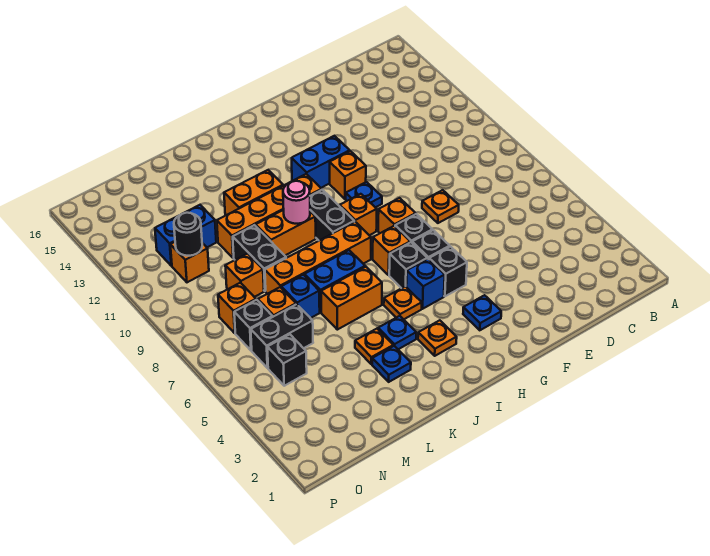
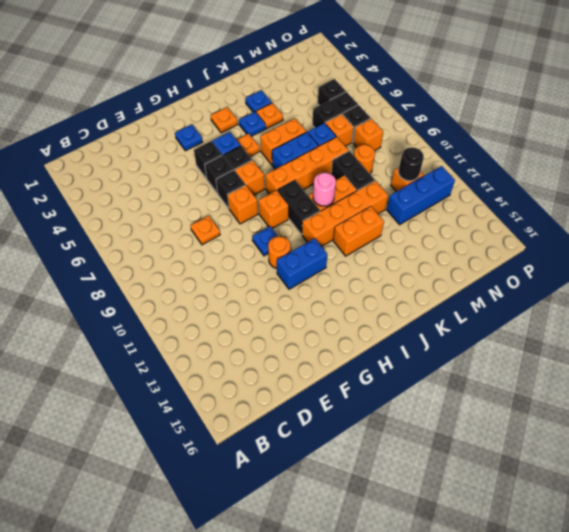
orange brick G11 level 1 -> orange round brick G11 level 1
orange brick M9 level 1 -> orange round brick M9 level 1
blue brick M12:N12 level 1 -> blue brick M12:O12 level 1

